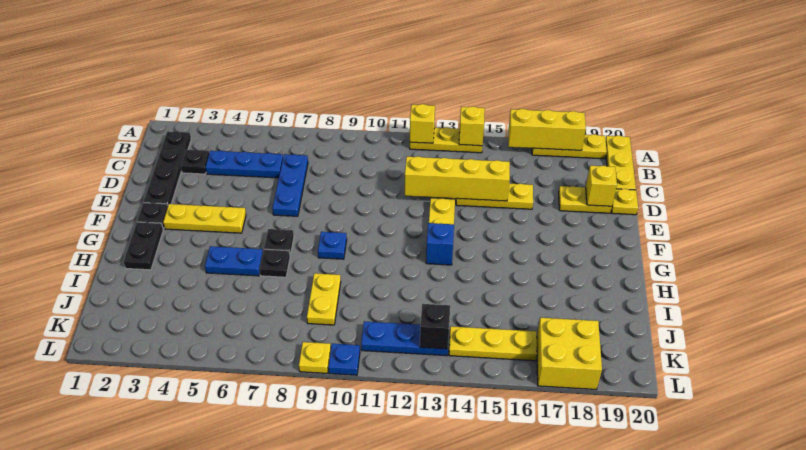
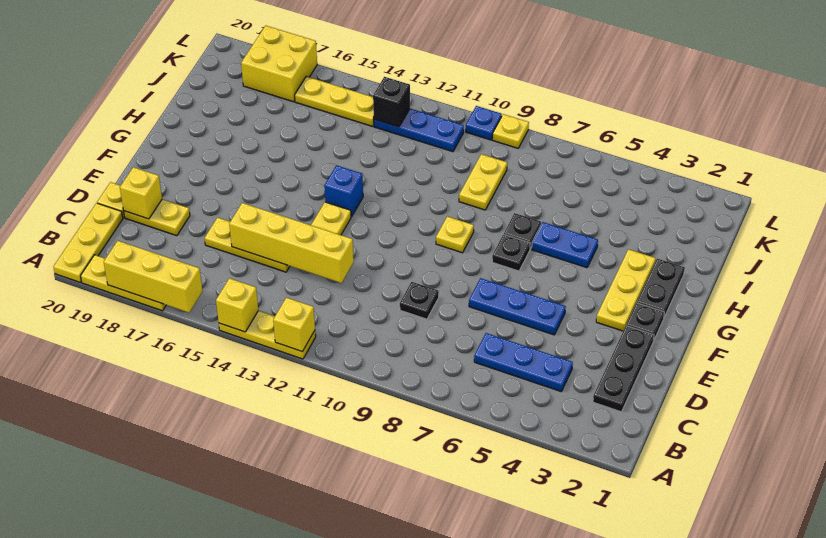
black plate B2:E2 level 1 -> black plate C2:E2 level 1
black plate C3 level 1 -> black plate D9 level 1
blue plate C7:E7 level 1 -> blue plate E5:E7 level 1
yellow plate F3:F5 level 1 -> yellow plate F3:H3 level 1
blue plate G9 level 1 -> yellow plate G9 level 1

